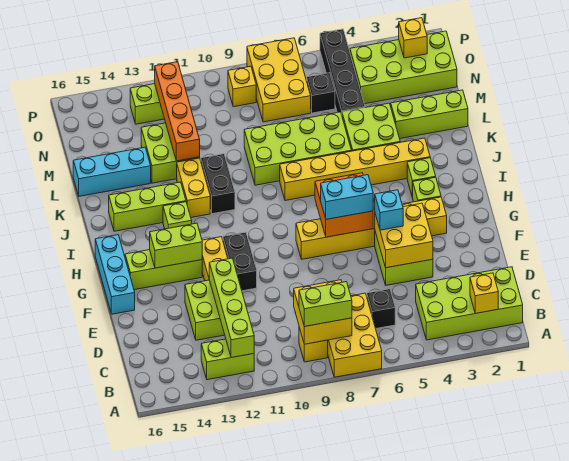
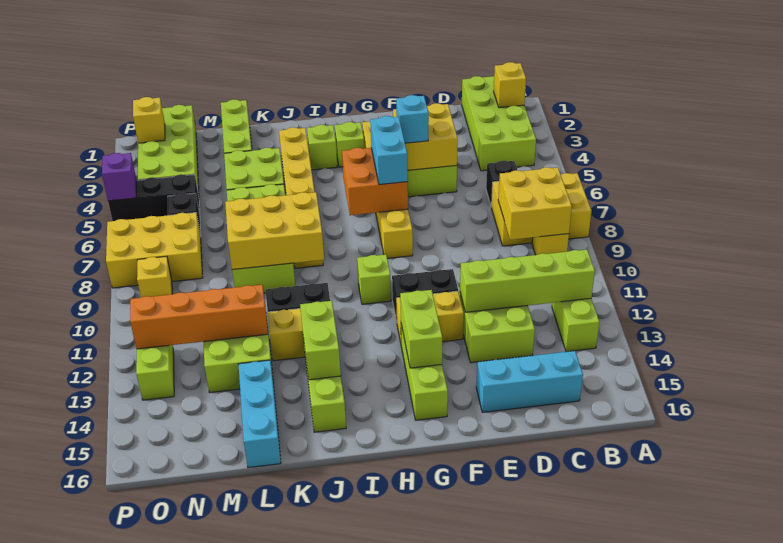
lime brick B8:B9 level 3 -> lime brick J13:J14 level 2
cyan brick F16:H16 level 1 -> cyan brick C15:E15 level 1
lime brick I13 level 1 -> lime brick H10 level 1
none -> yellow brick J8:L9 level 2
black brick M5:P5 level 1 -> black brick N5:P5 level 1
none -> purple brick P5 level 2

